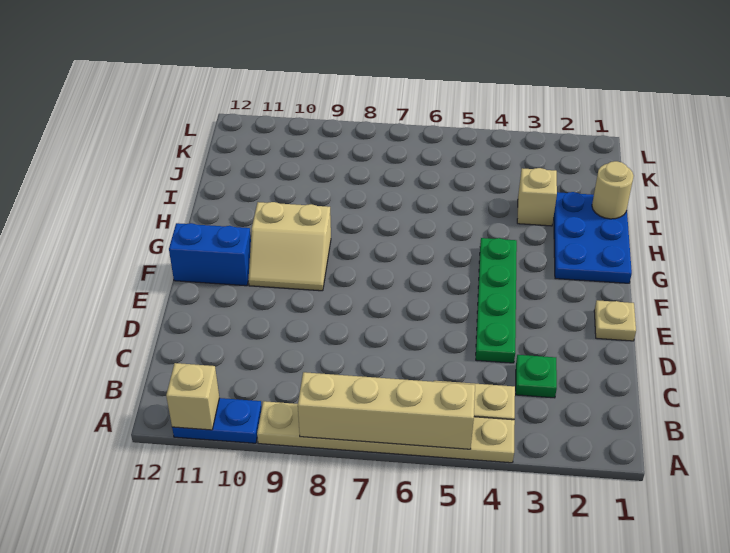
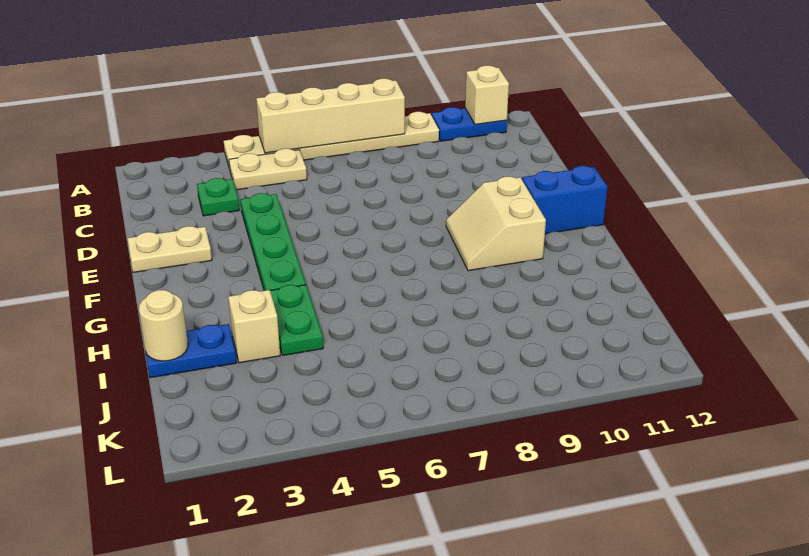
tan plate E1 level 1 -> tan plate E1:E2 level 1
tan slope F9:G10 level 1 top G -> tan slope F9:G10 level 1 top 10
blue plate G1:I2 level 1 -> blue plate I1:I2 level 1
none -> green plate H4:I4 level 1

